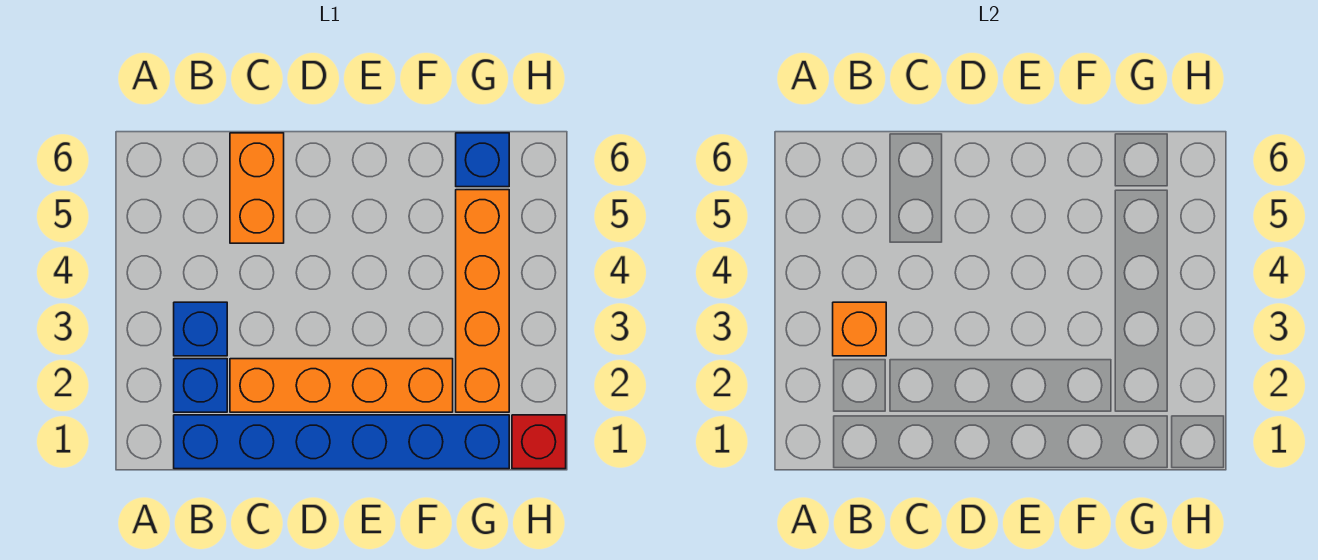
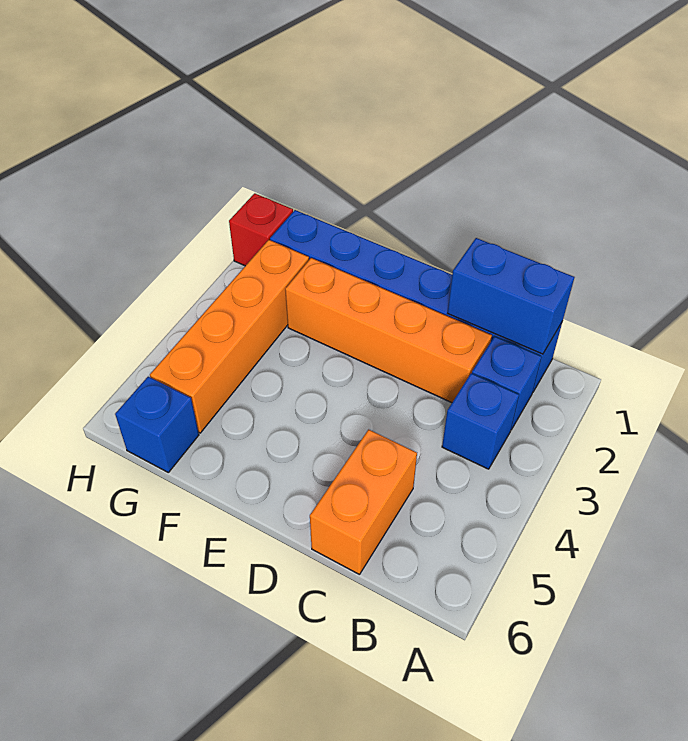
none -> blue brick B1:C1 level 2
orange brick B3 level 2 -> none

